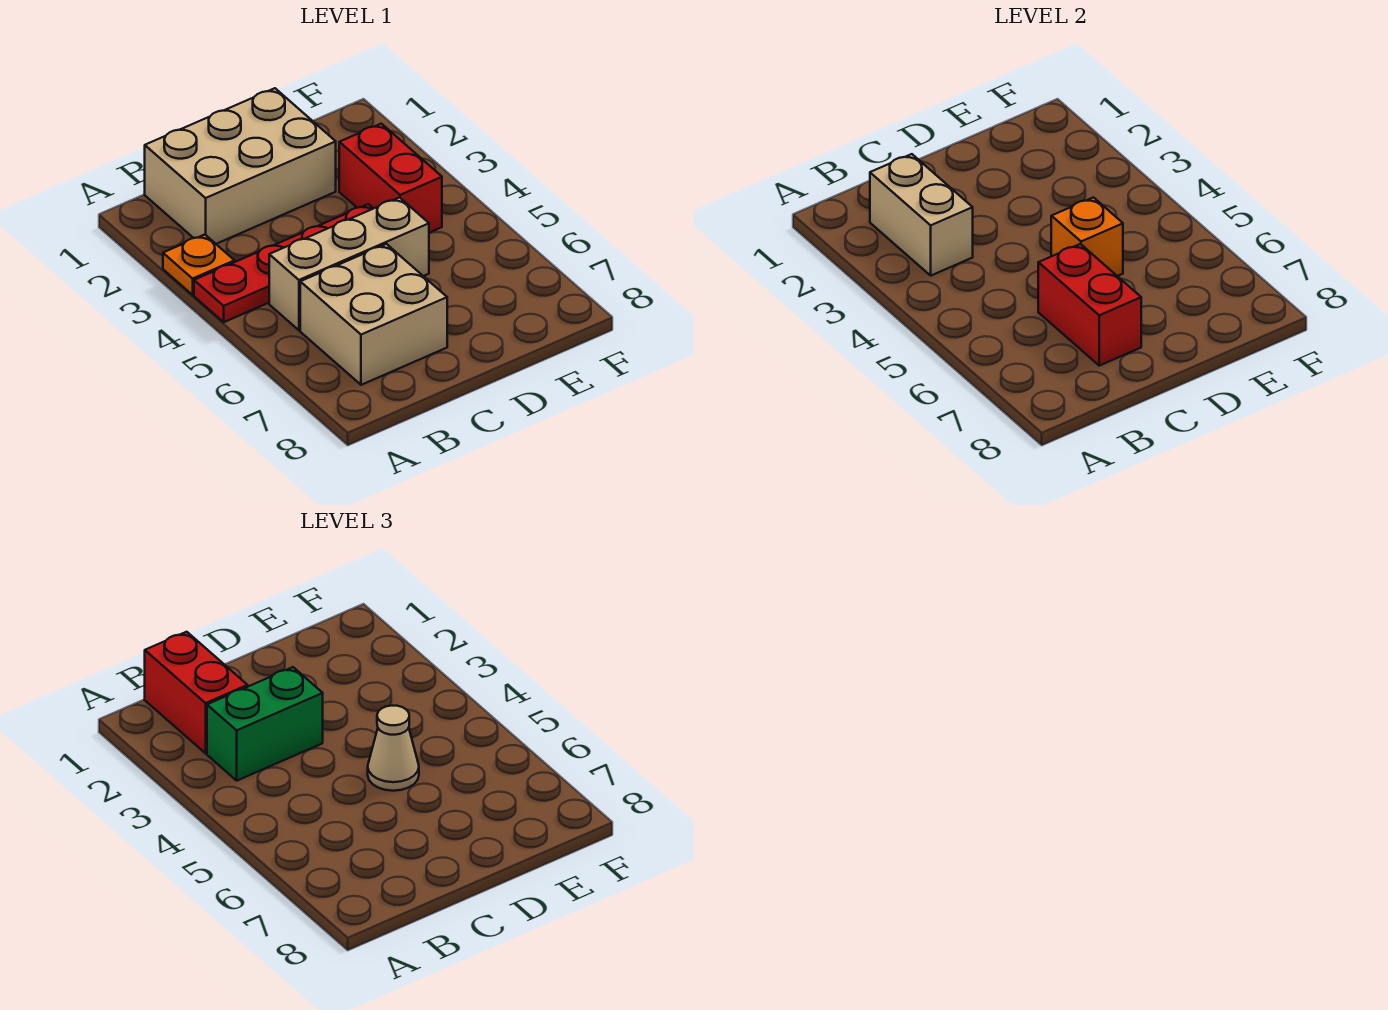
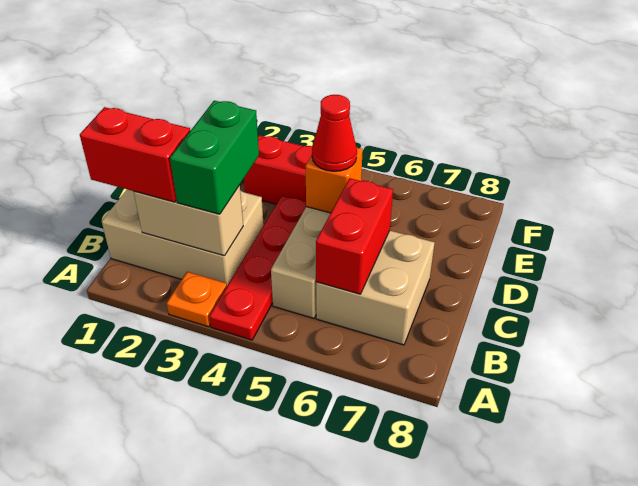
tan brick B1:D2 level 1 -> tan brick B1:C3 level 1
red brick C6:C7 level 2 -> red brick B6:C6 level 2
tan cone D5 level 3 -> red cone D5 level 3

